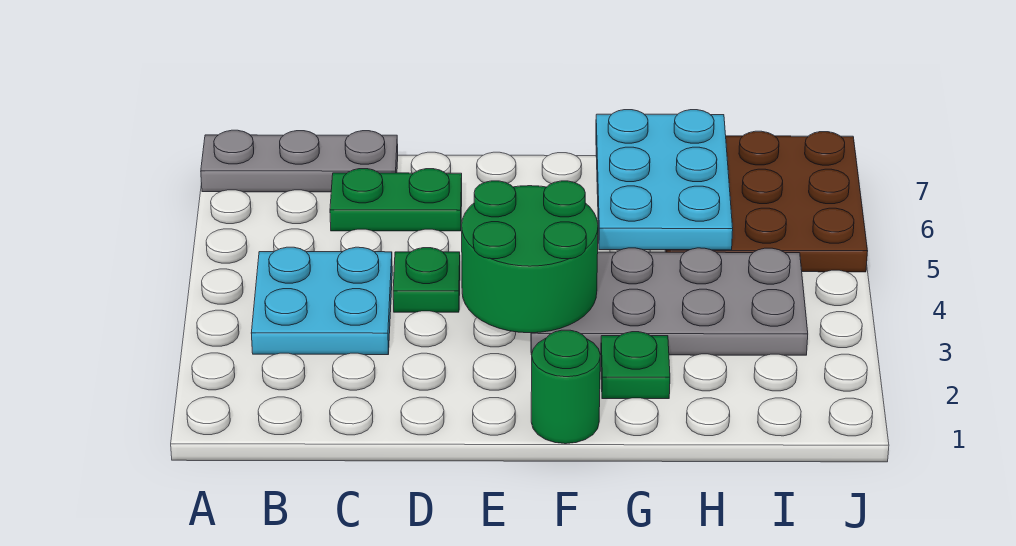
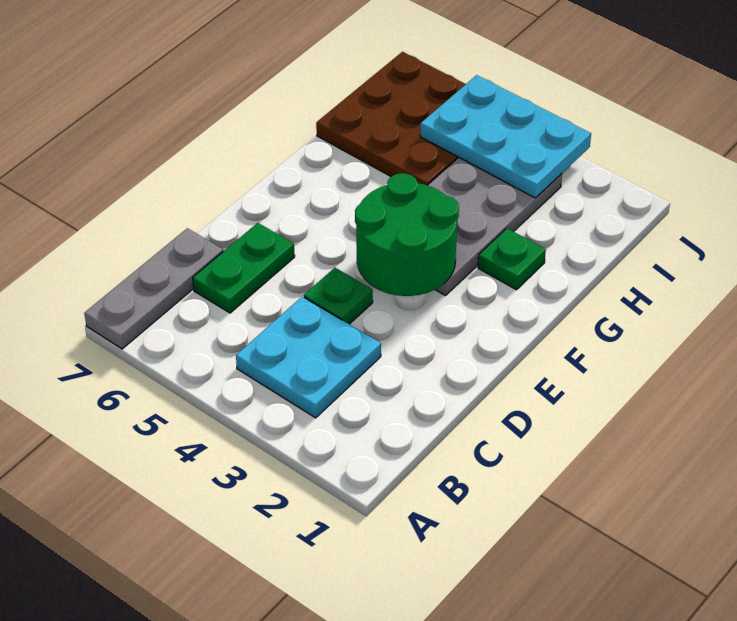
green round brick F1 level 1 -> none
cyan plate G5:H7 level 2 -> cyan plate I3:J5 level 2

